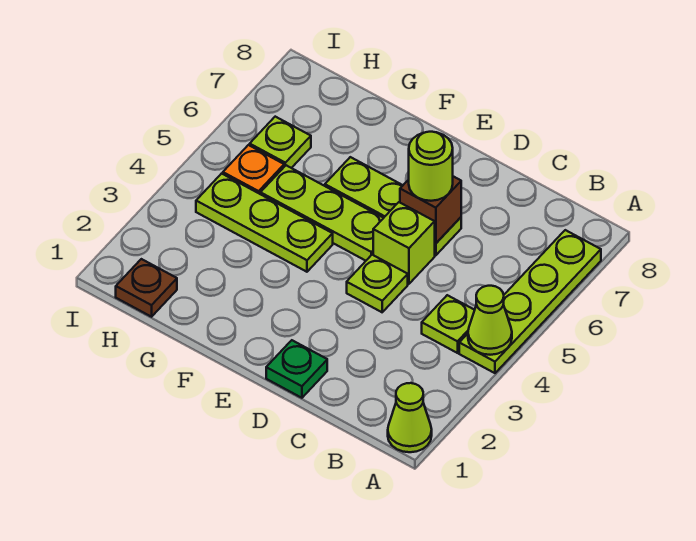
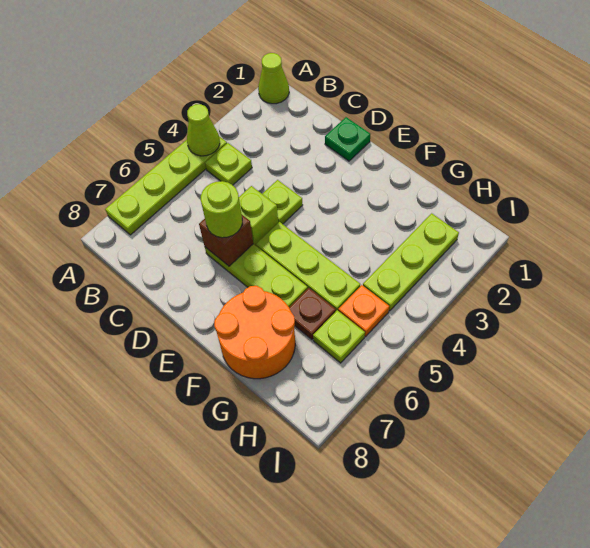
lime plate F4:H4 level 1 -> lime plate H2:H4 level 1
none -> orange round brick F7:G8 level 1
brown plate H1 level 1 -> brown plate G6 level 1

